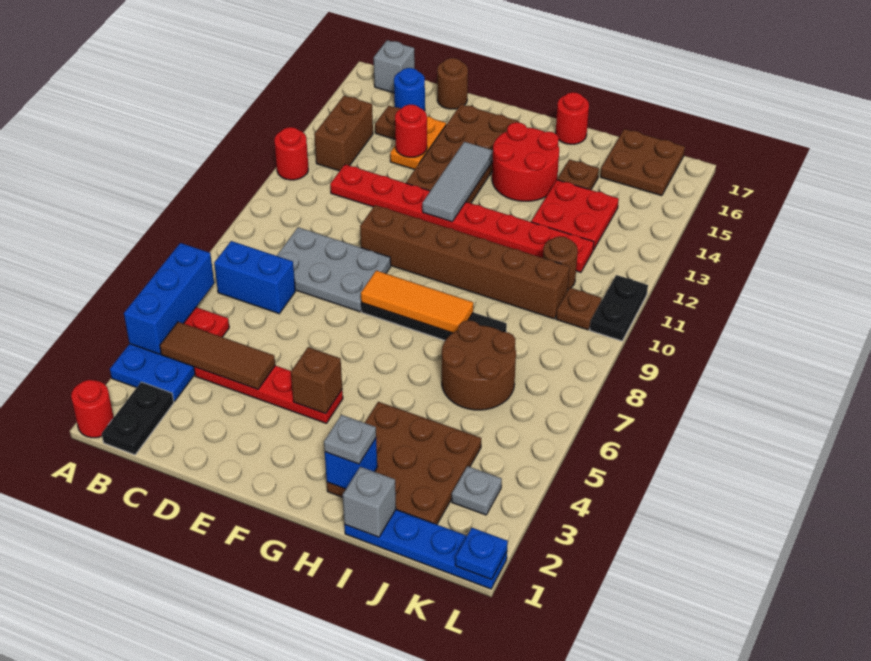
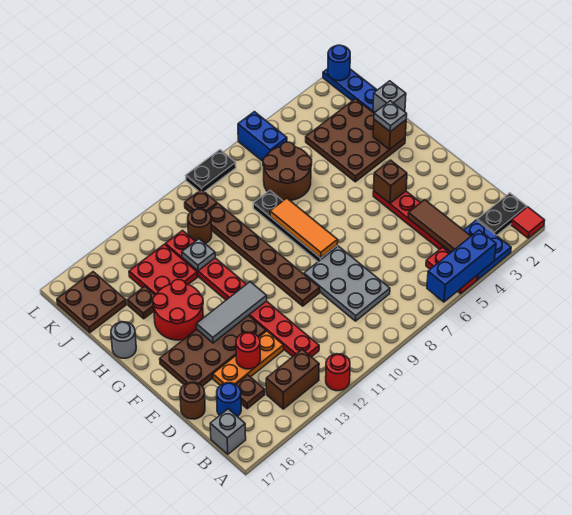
red round brick A1 level 1 -> red tile A1 level 1
blue brick B7:C7 level 1 -> blue brick K6:L6 level 1
orange plate D14:D15 level 1 -> orange plate D13:D15 level 1
brown brick E10:J10 level 1 -> brown plate E10:J10 level 1
blue brick H2 level 2 -> brown brick H2 level 2
red round brick H17 level 1 -> grey round brick H17 level 1
grey plate K3 level 1 -> grey plate I12 level 2
blue plate L1 level 2 -> blue round brick L1 level 2
black plate L10:L11 level 1 -> black plate L8:L9 level 1

